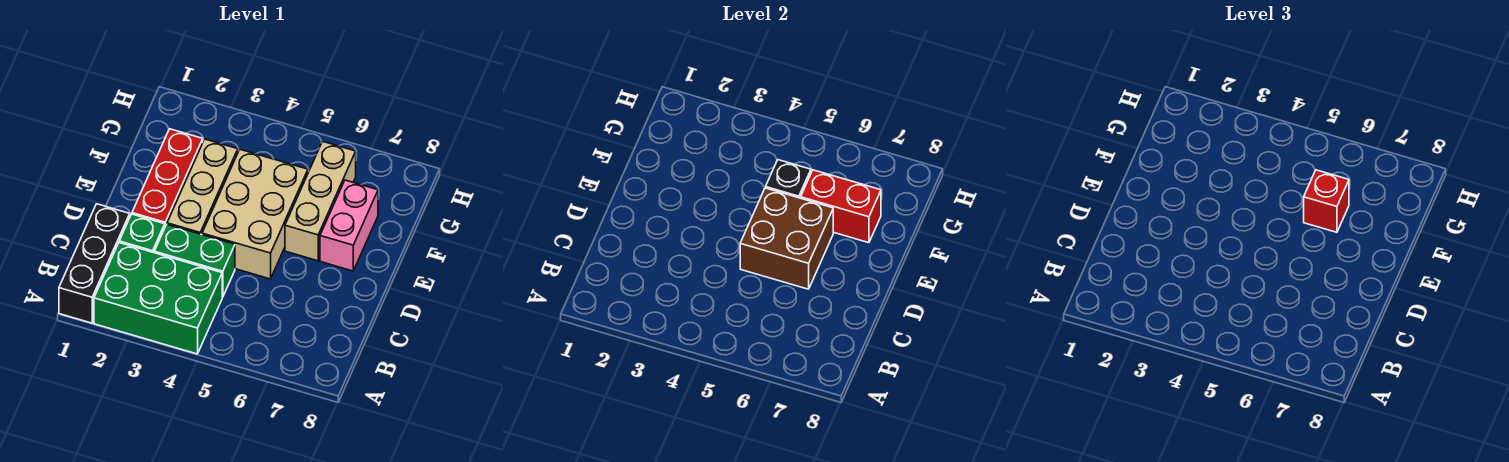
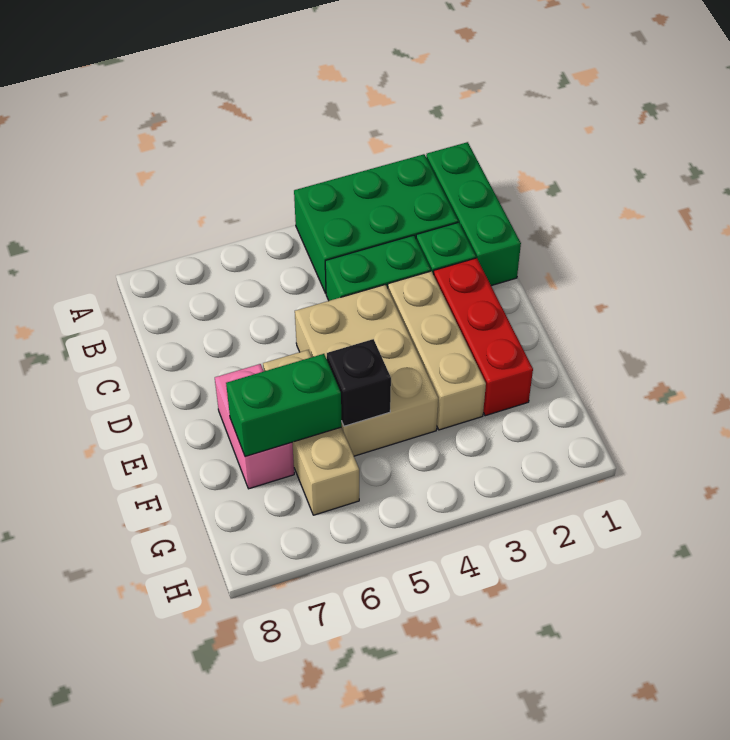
black brick A1:C1 level 1 -> green brick A1:C1 level 1
brown brick D5:E6 level 2 -> none
red brick F6:F7 level 2 -> green brick F6:F7 level 2
red brick F6 level 3 -> none

